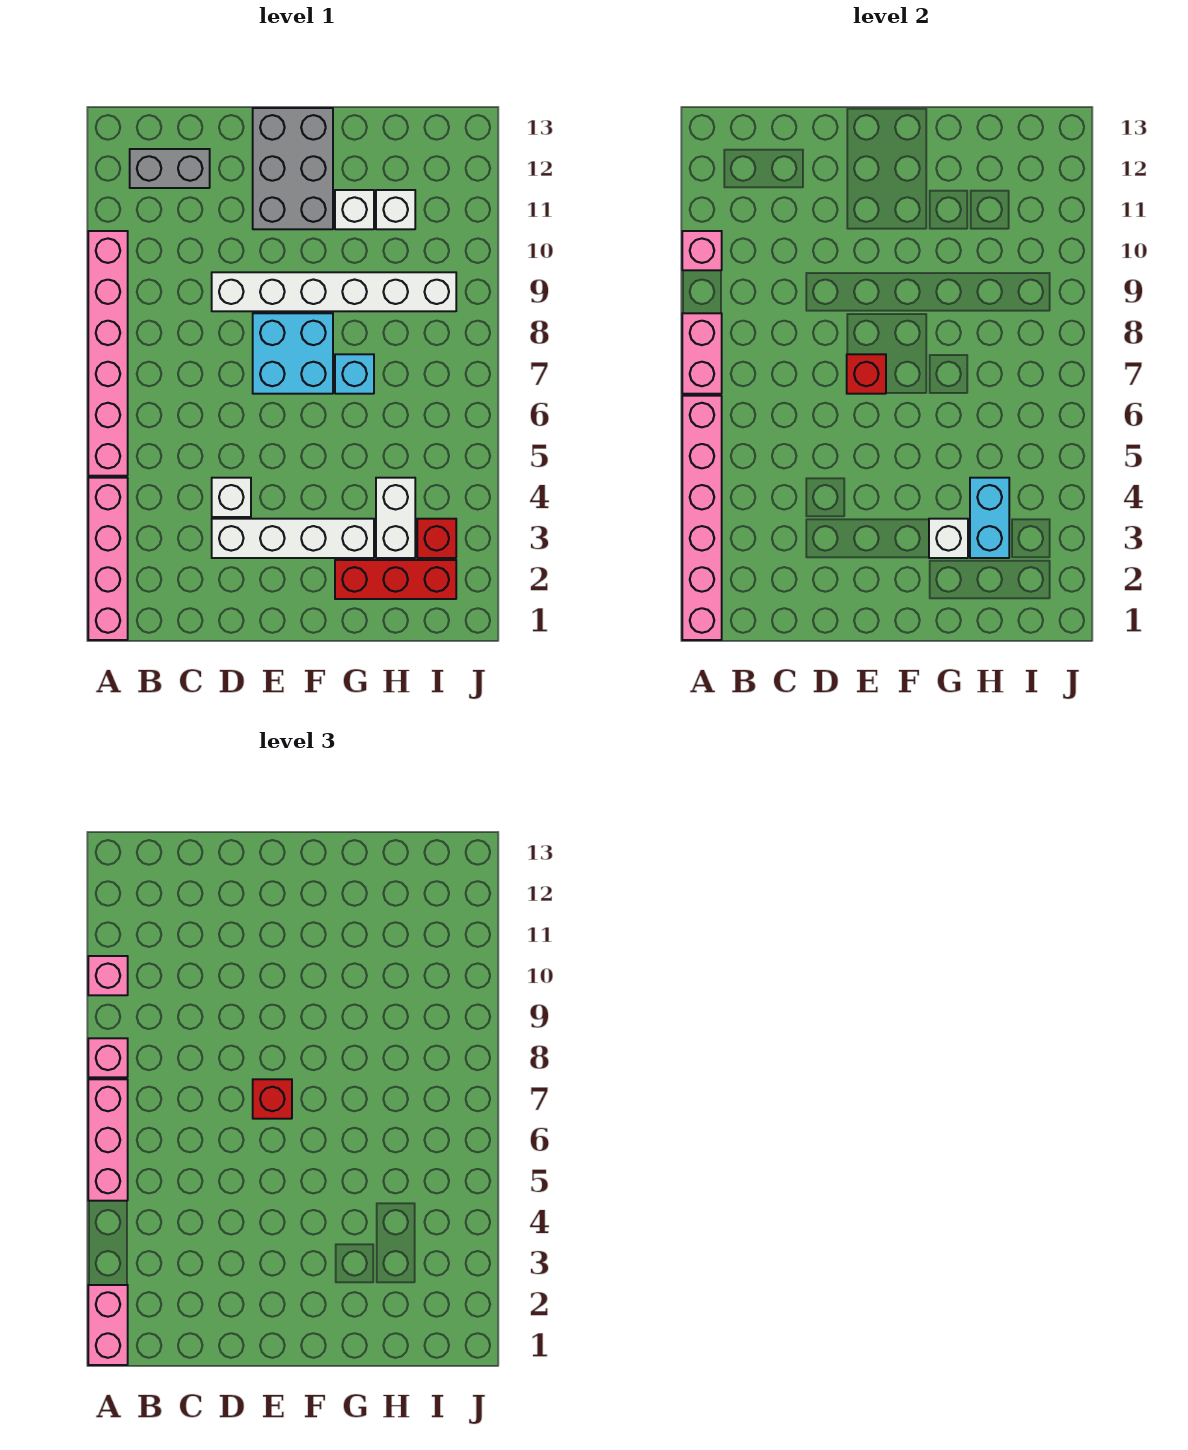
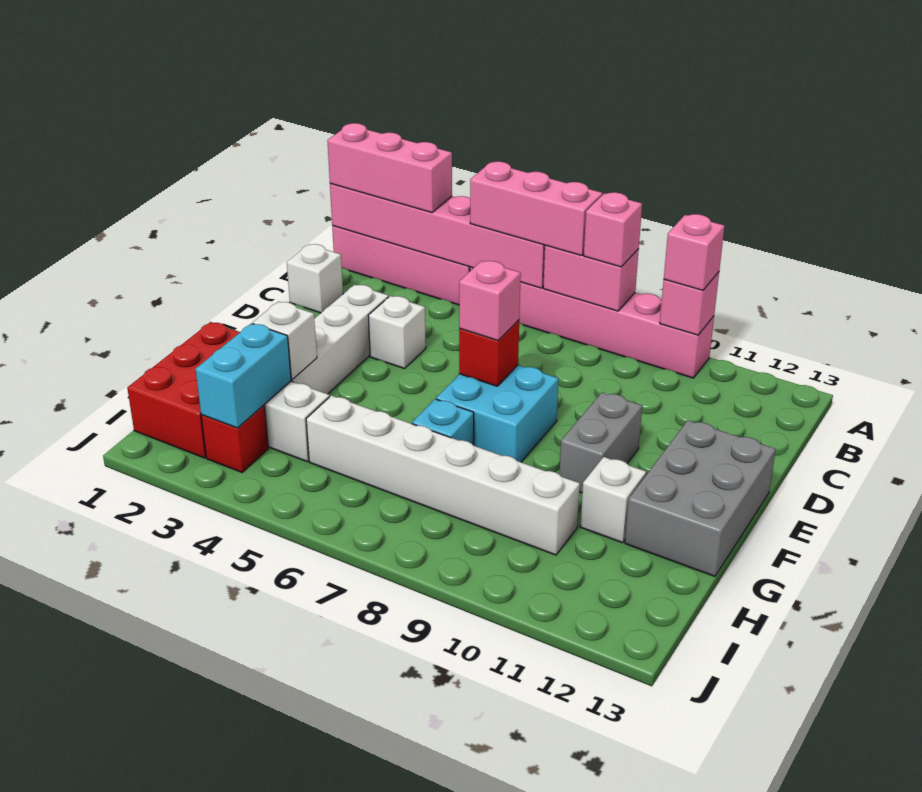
pink brick A1:A2 level 3 -> pink brick A1:A3 level 3
grey brick B12:C12 level 1 -> grey brick E10:F10 level 1
white brick D9:I9 level 1 -> white brick H5:H10 level 1
red brick E7 level 3 -> pink brick E7 level 3
grey brick E11:F13 level 1 -> grey brick E12:G13 level 1
red brick G2:I2 level 1 -> red brick G1:I2 level 1
cyan brick H3:H4 level 2 -> cyan brick H3:I3 level 2
white brick H11 level 1 -> white brick C1 level 1

